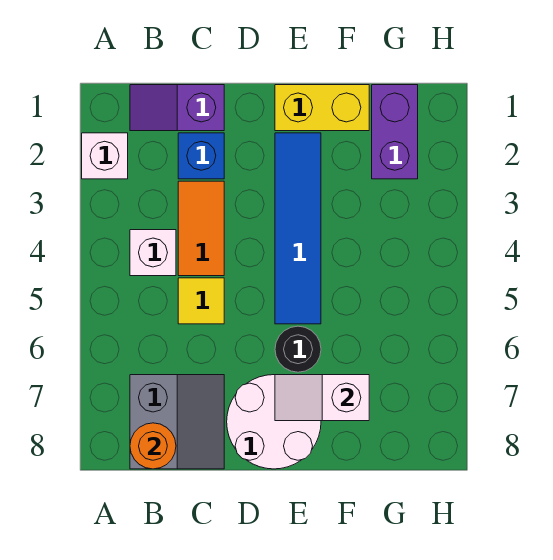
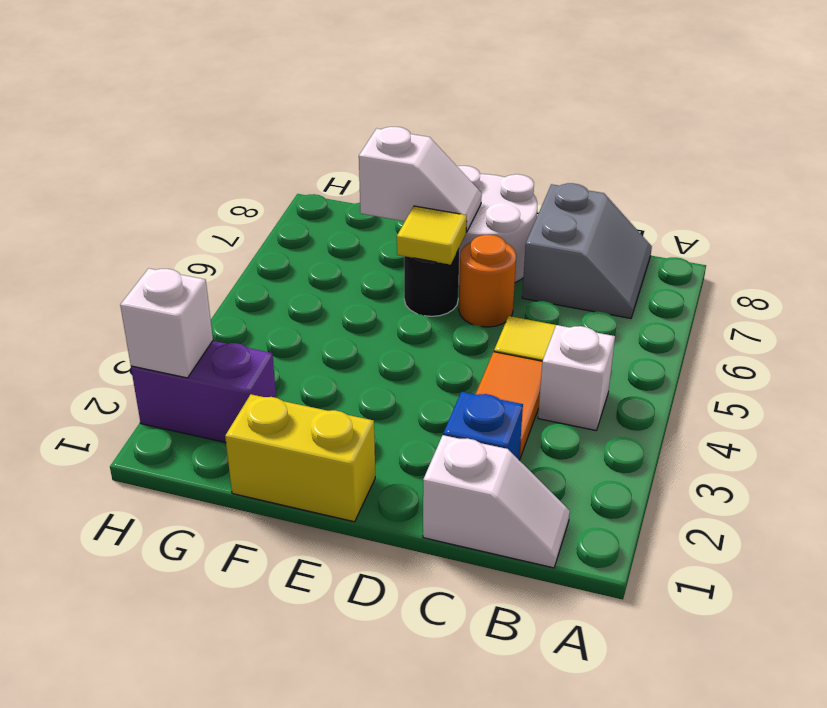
white brick A2 level 1 -> white brick H2 level 2
purple slope B1:C1 level 1 top C -> white slope B1:C1 level 1 top C
grey slope B7:C8 level 1 top B -> grey slope B7:C8 level 1 top C
orange round brick B8 level 2 -> orange round brick D6 level 1
blue tile E2:E5 level 1 -> none
none -> yellow tile E6 level 2
purple brick G1:G2 level 1 -> purple brick G2:H2 level 1

